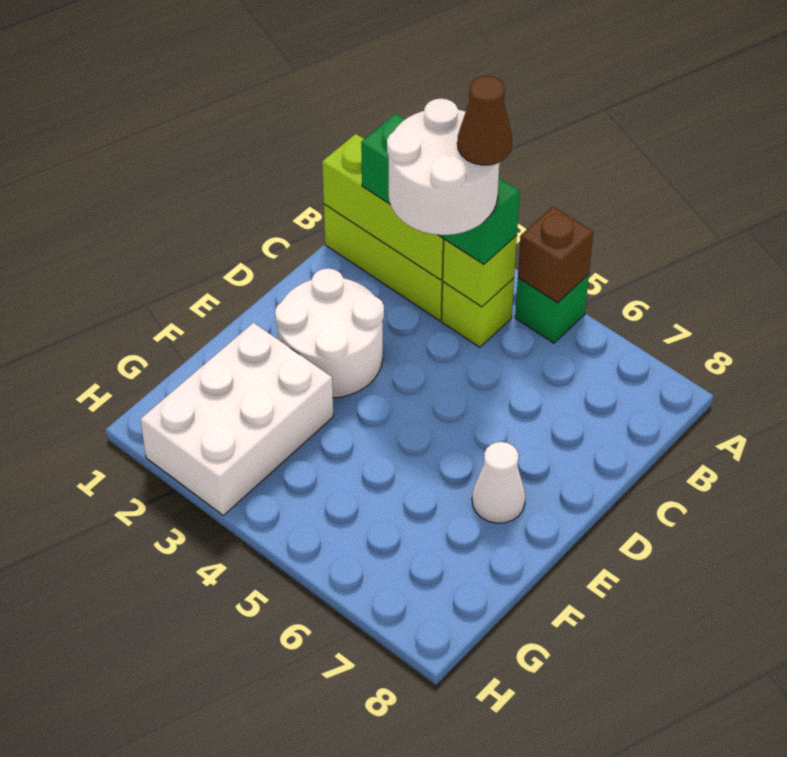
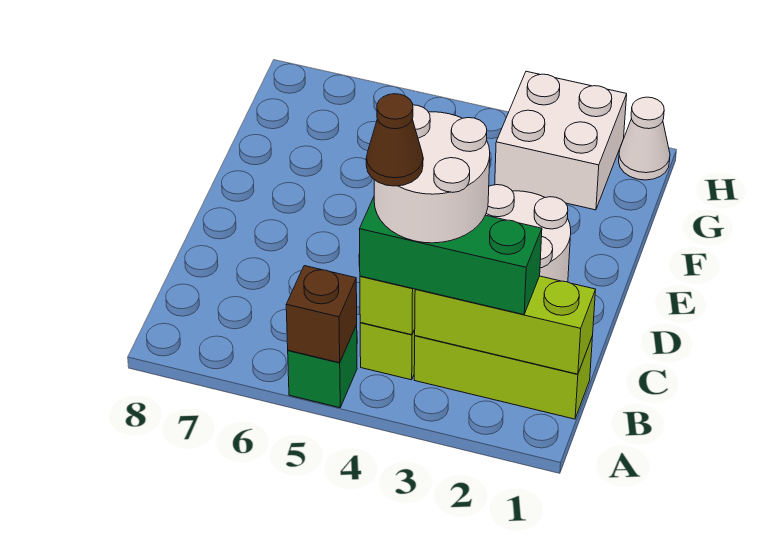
white cone E7 level 1 -> white cone H1 level 1
white brick F2:H3 level 1 -> white brick G2:H3 level 1

